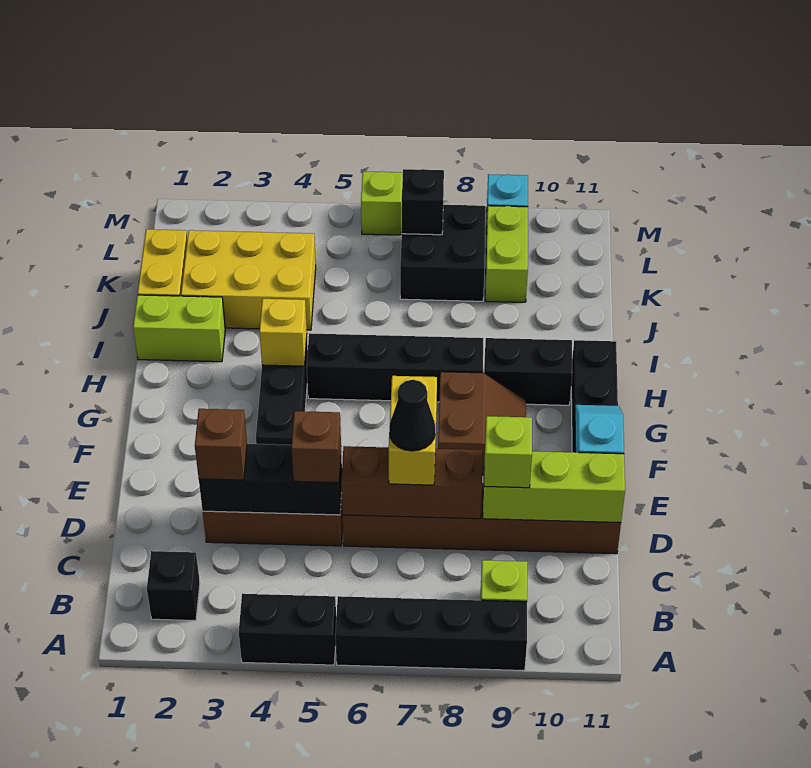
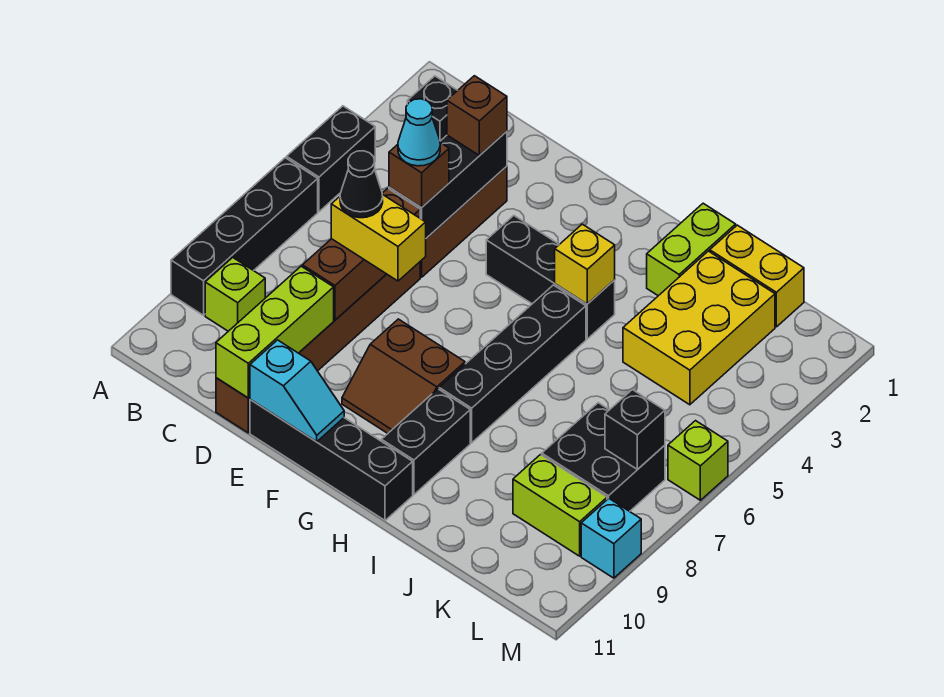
none -> cyan cone D5 level 4
lime brick D9 level 3 -> none

